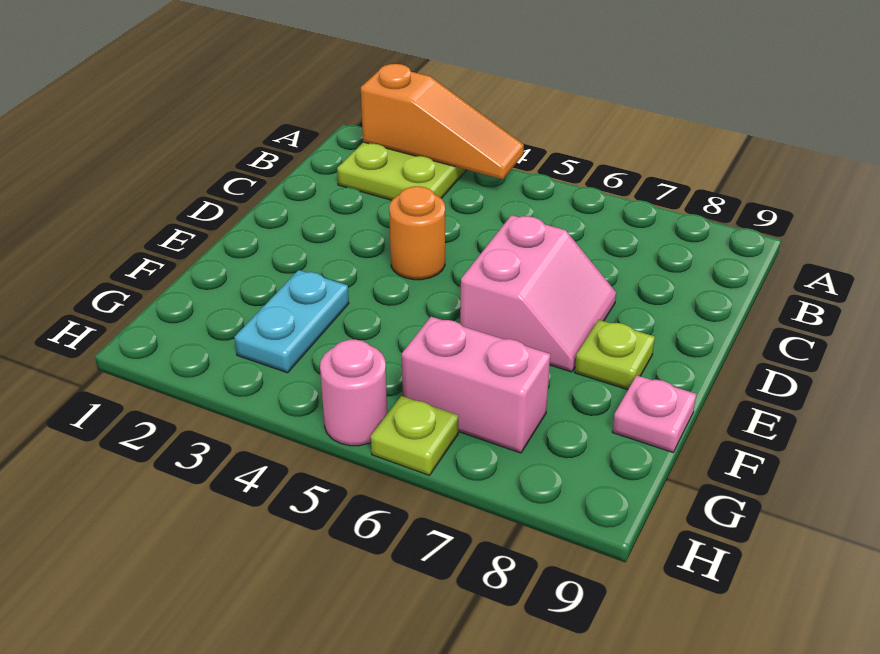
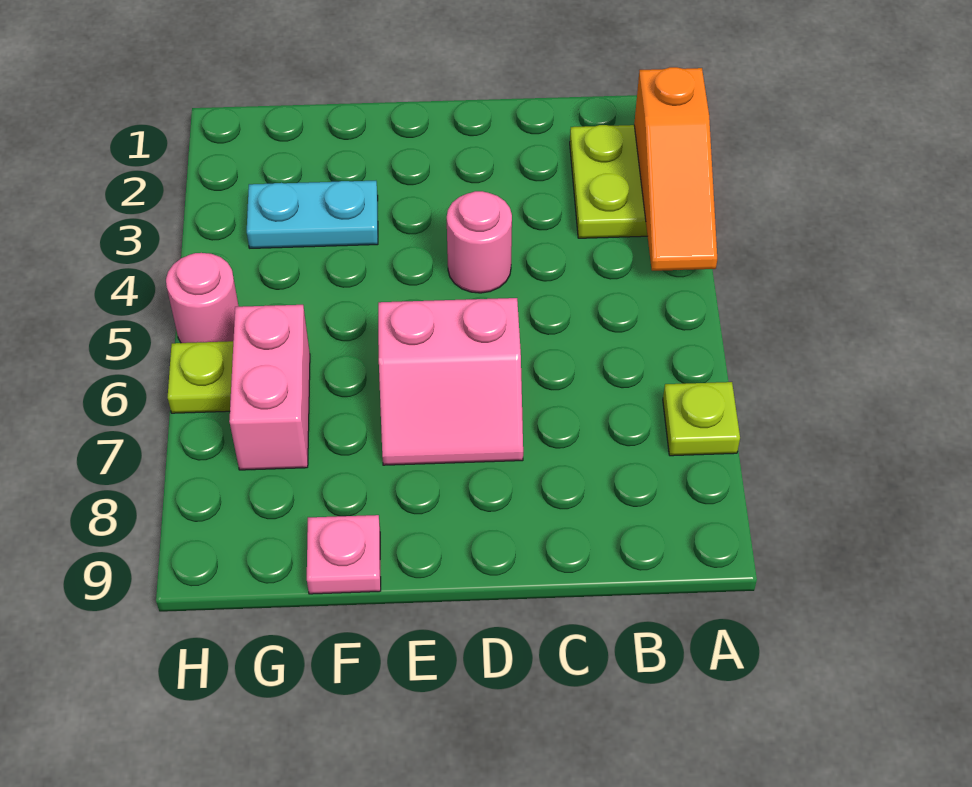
orange round brick D4 level 1 -> pink round brick D4 level 1
lime plate E8 level 1 -> lime plate A7 level 1

